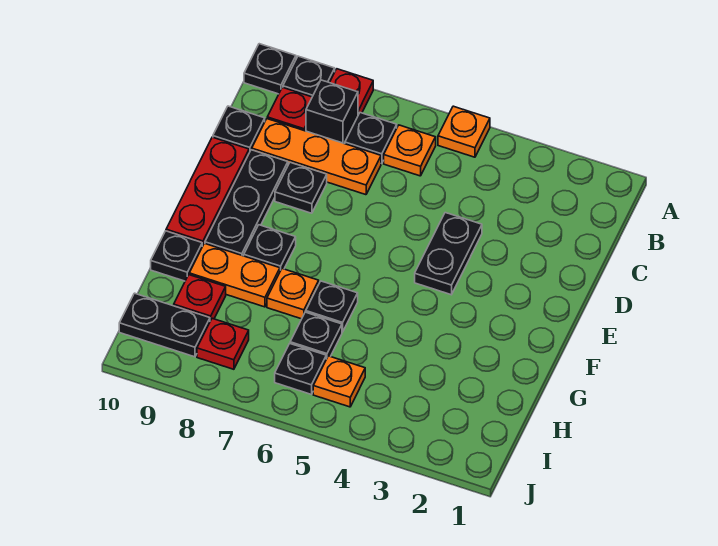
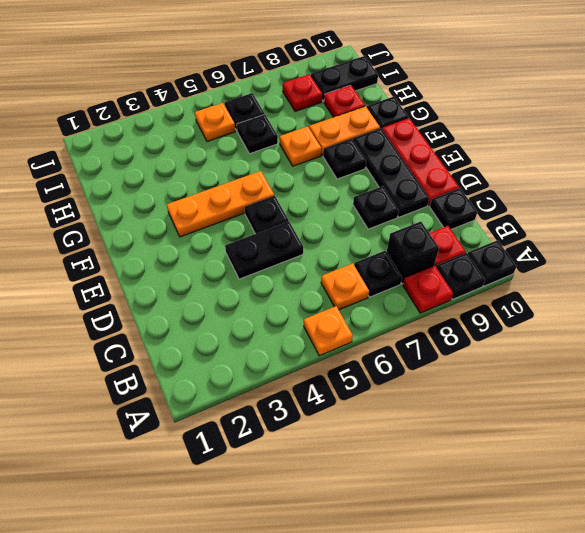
orange plate C7:C9 level 1 -> orange plate F3:F5 level 1
black plate D4:E4 level 1 -> black plate D4:D5 level 1
black plate G6 level 1 -> black plate E5 level 1

